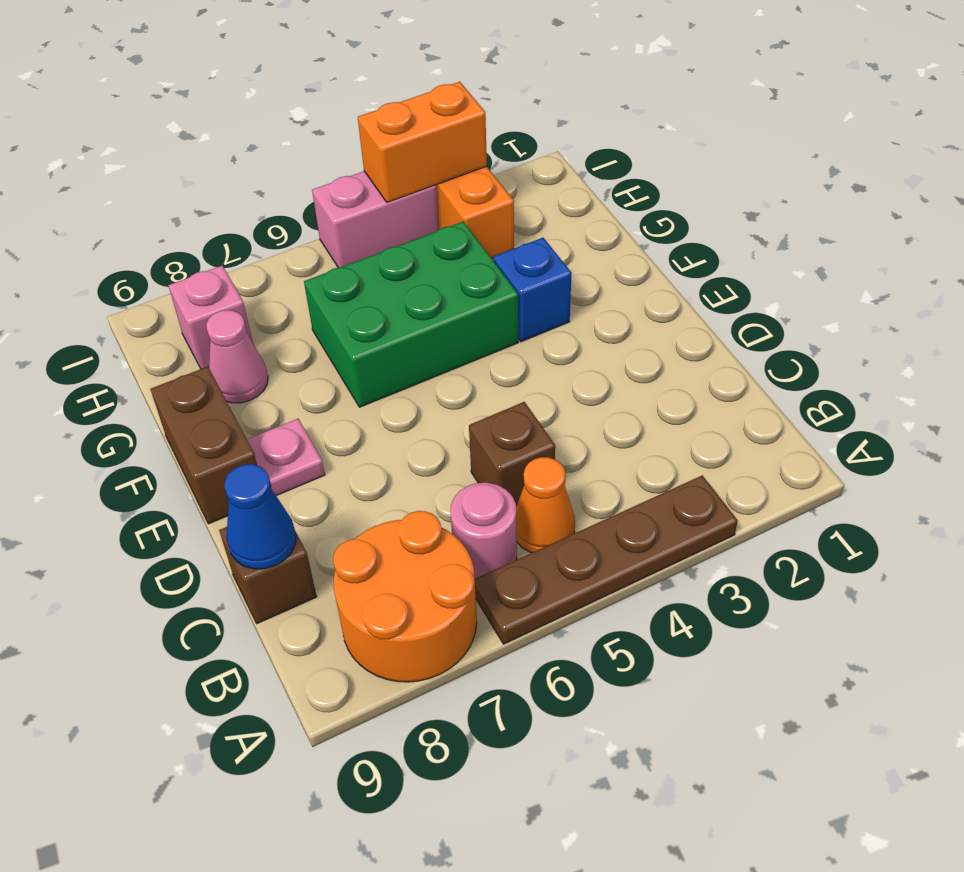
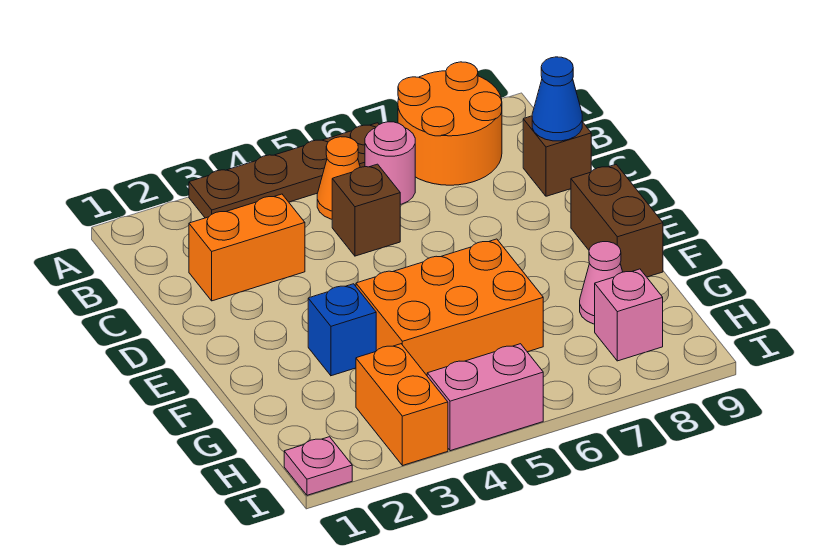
pink plate E8 level 1 -> pink plate I1 level 1
green brick F4:G6 level 1 -> orange brick F4:G6 level 1
orange brick I3:I4 level 2 -> orange brick C2:C3 level 1

